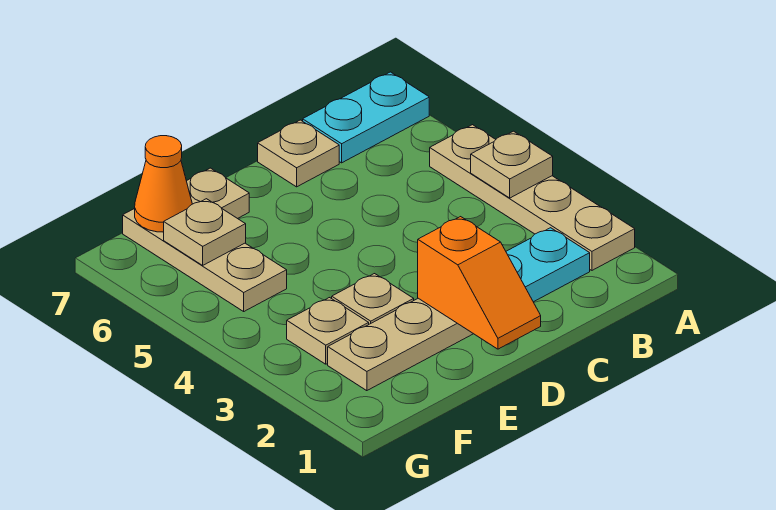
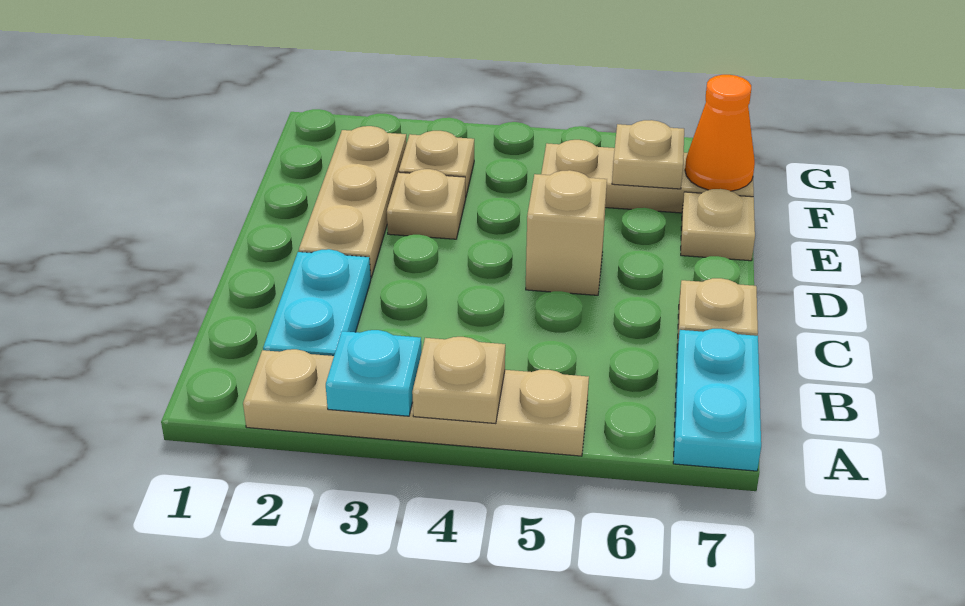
none -> cyan plate A3 level 2
orange slope D1:D2 level 2 top 2 -> none
none -> tan brick D5 level 1

